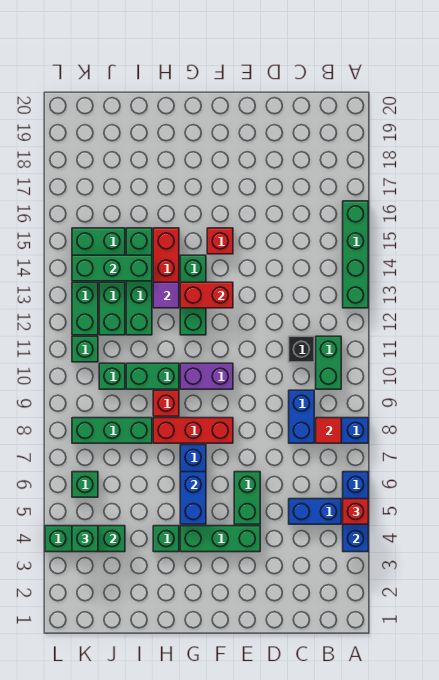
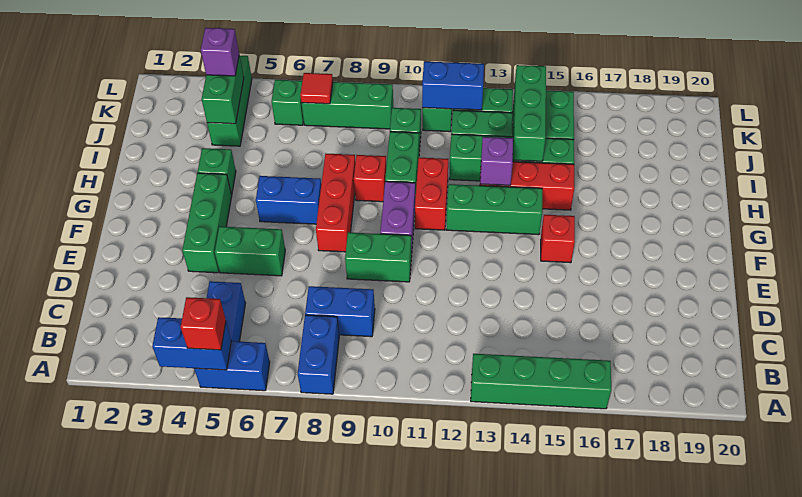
red tile B8 level 2 -> red tile K7 level 2
green brick B10:B11 level 1 -> green brick E9:E10 level 1
black brick C11 level 1 -> none
red brick F13:G13 level 2 -> red brick G11:H11 level 1
blue brick G5:G6 level 2 -> blue brick K11:K12 level 2
purple tile H13 level 2 -> purple brick H13 level 2
green brick I8:K8 level 1 -> green brick K7:K9 level 1
green brick K4 level 3 -> purple brick K4 level 3

